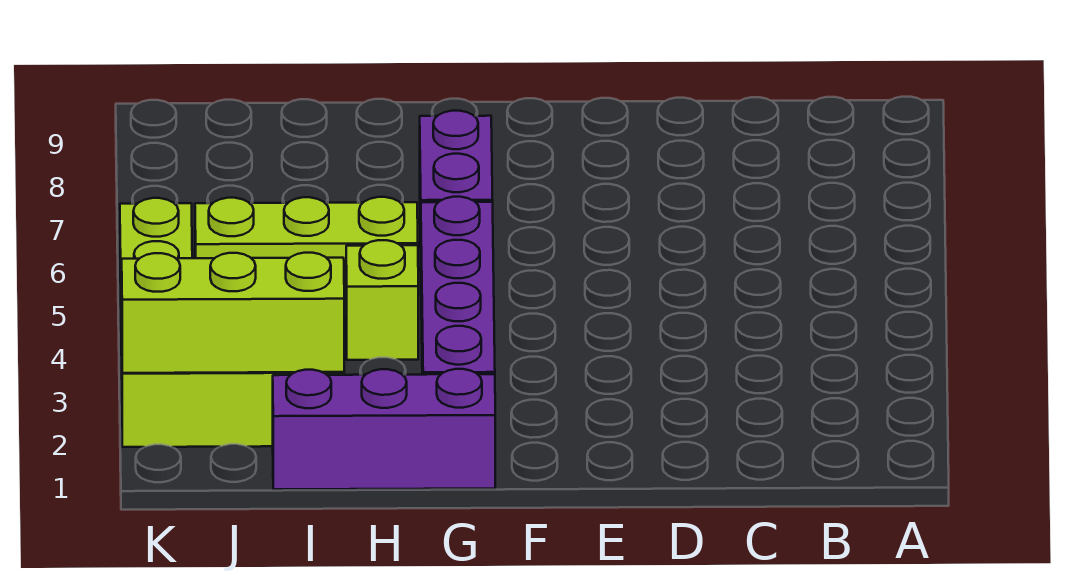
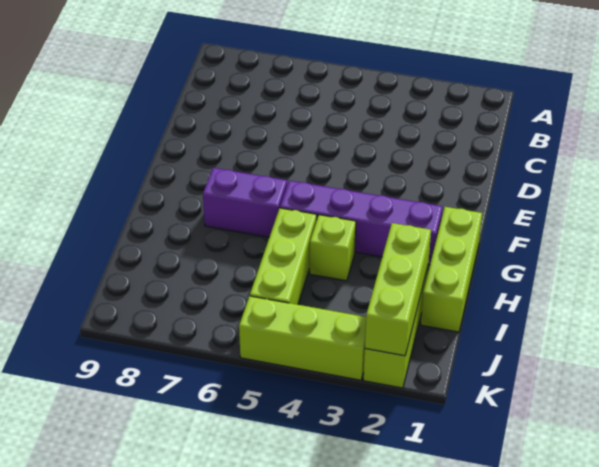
purple brick G1:I1 level 1 -> lime brick G1:I1 level 1

